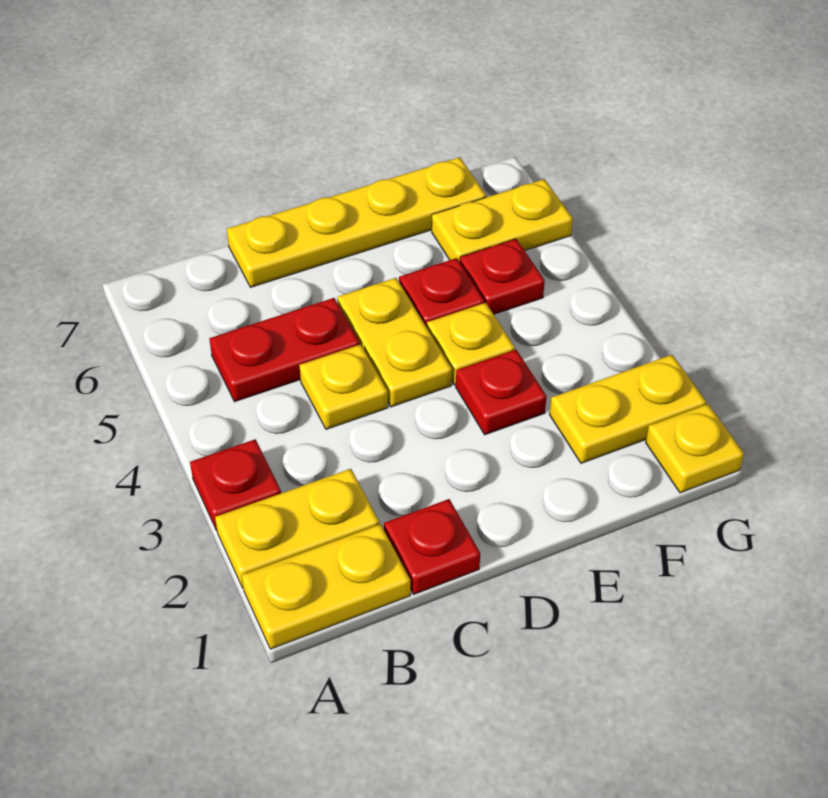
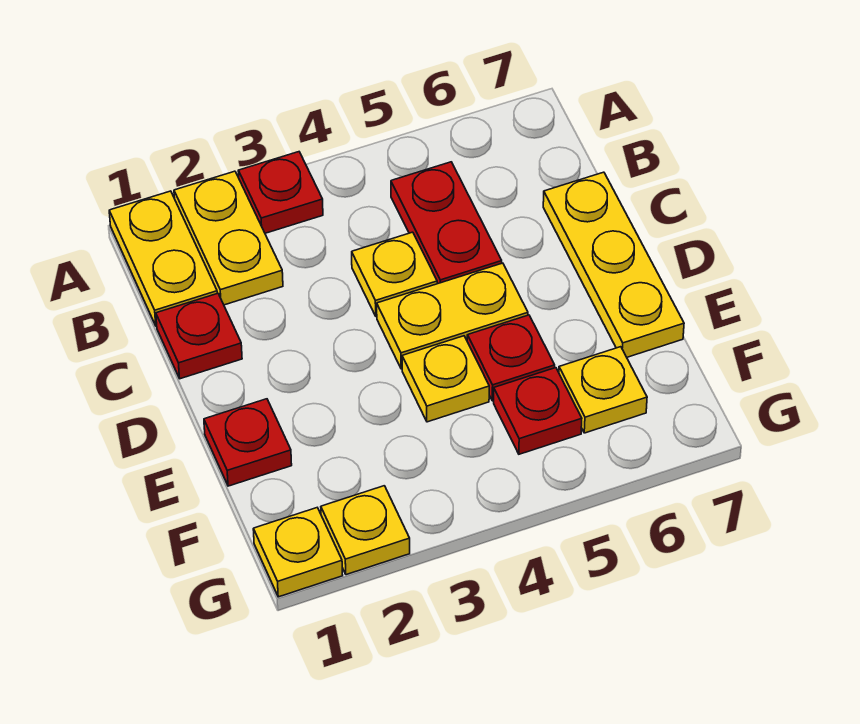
yellow plate C7:F7 level 1 -> yellow plate C7:E7 level 1
red plate E3 level 1 -> red plate E1 level 1
yellow plate F2:G2 level 1 -> yellow plate G2 level 1
yellow plate F6:G6 level 1 -> yellow plate F6 level 1

